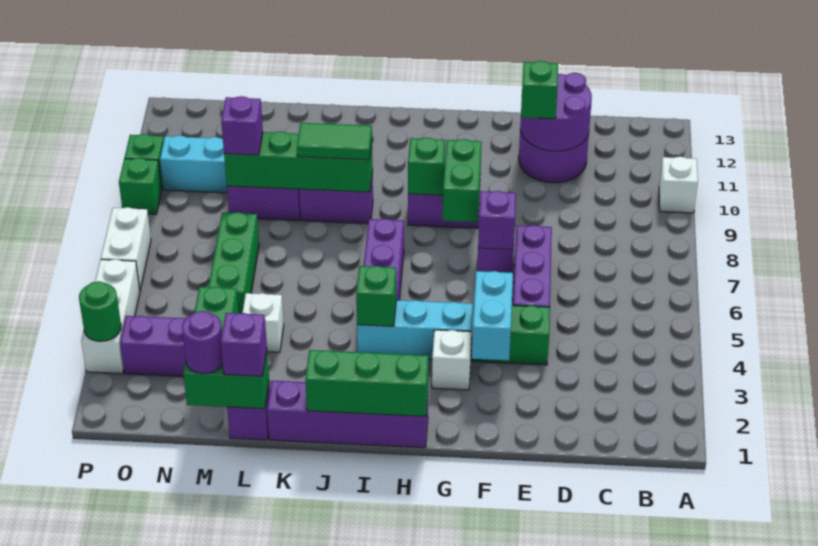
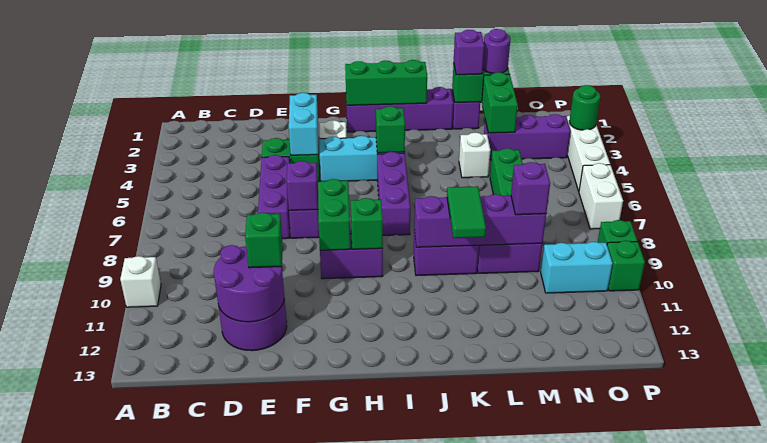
green brick J9:M9 level 2 -> purple brick J9:M9 level 2
green tile J9:K9 level 3 -> green tile K9:K10 level 3

